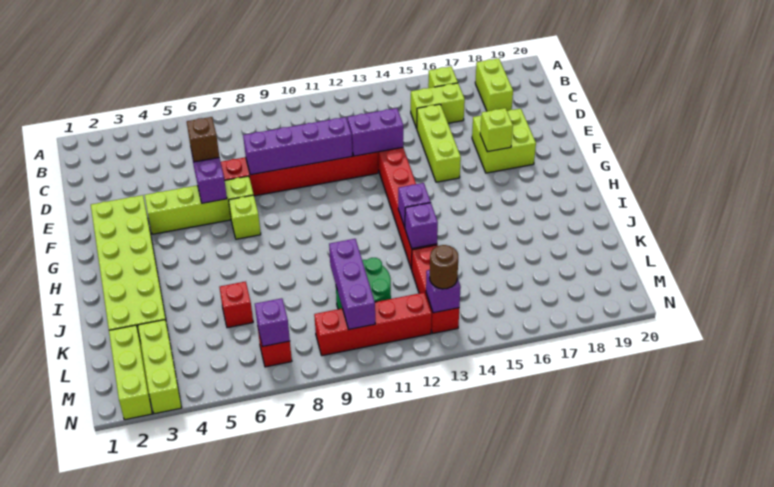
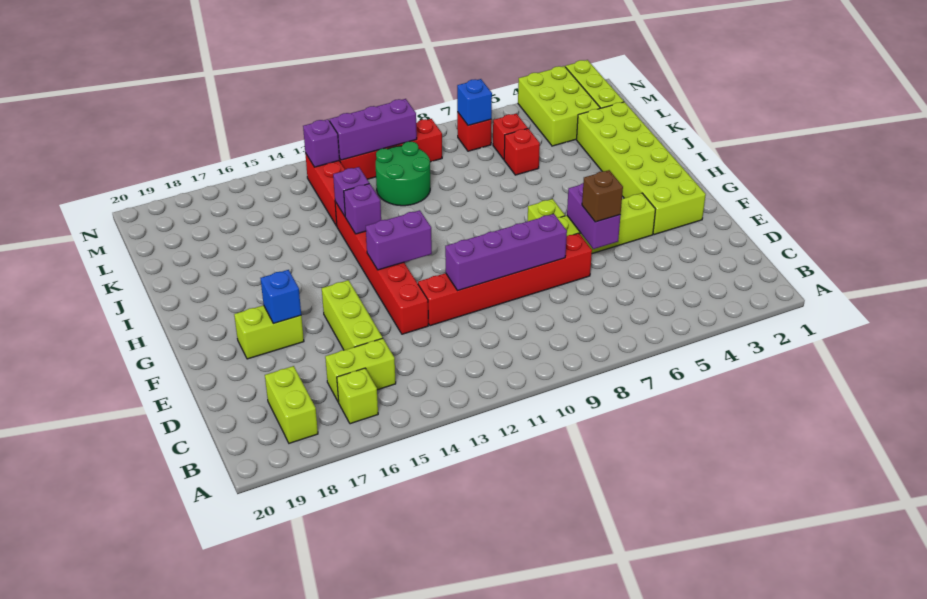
purple brick E12:E13 level 2 -> purple brick G12:G13 level 2
lime brick E17:F18 level 1 -> lime brick F17:F18 level 1
lime brick F17 level 2 -> blue brick F17 level 2
purple brick K10:M10 level 2 -> purple brick M10:M12 level 2
lime brick L3:N3 level 1 -> lime brick L3:N4 level 1
none -> red brick L6 level 1
purple brick M7 level 2 -> blue brick M7 level 2
brown round brick M13 level 3 -> none

